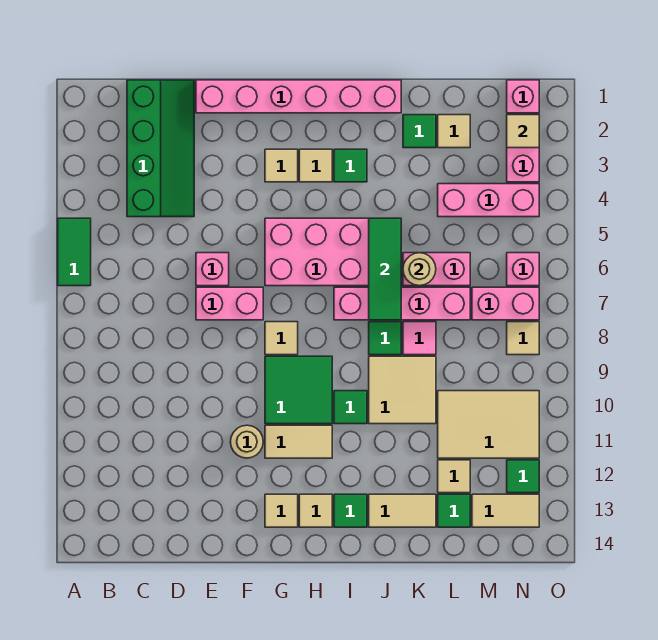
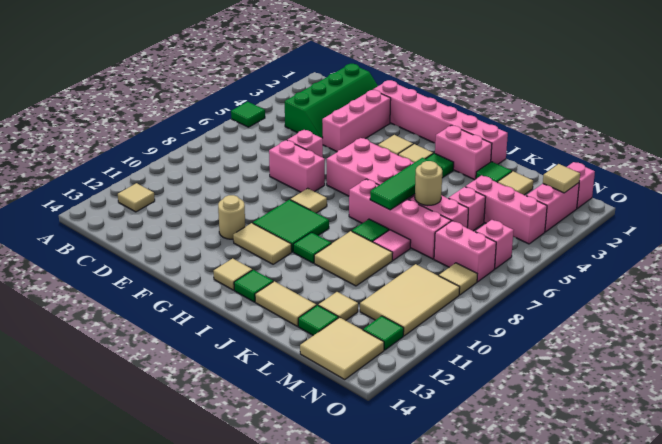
green tile A5:A6 level 1 -> green tile A5 level 1
none -> pink brick E2:E4 level 1
tan tile G13 level 1 -> tan tile B12 level 1
none -> pink brick I2:J2 level 1
none -> pink brick L5 level 1
tan tile L10:N11 level 1 -> tan tile M9:N11 level 1
tan tile M13:N13 level 1 -> tan tile M13:N14 level 1

